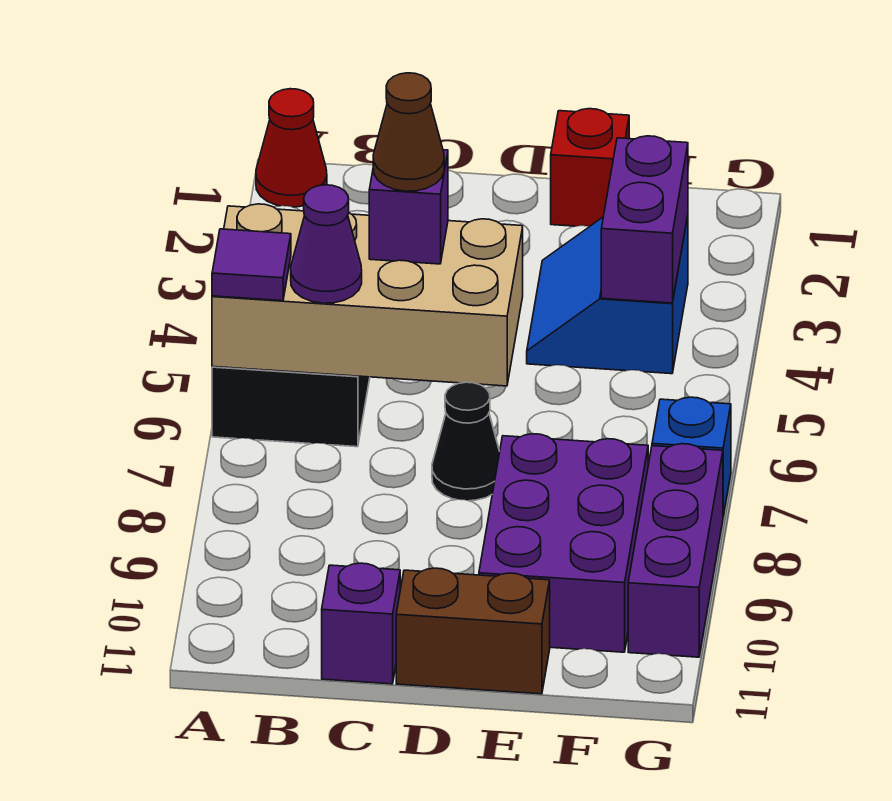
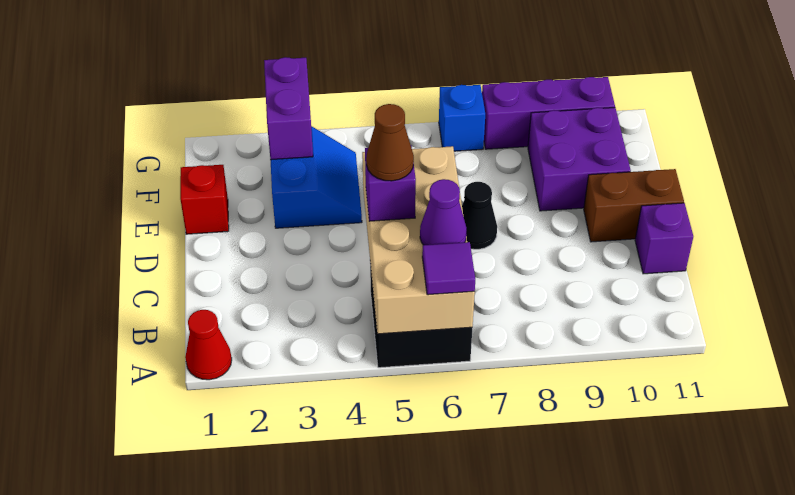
brown brick D11:E11 level 1 -> brown brick D10:D11 level 1
blue slope E3:F4 level 1 top F -> blue slope E3:F4 level 1 top 3
purple brick E8:F10 level 1 -> purple brick E9:F10 level 1
purple brick F3:F4 level 2 -> purple brick F3:G3 level 2

